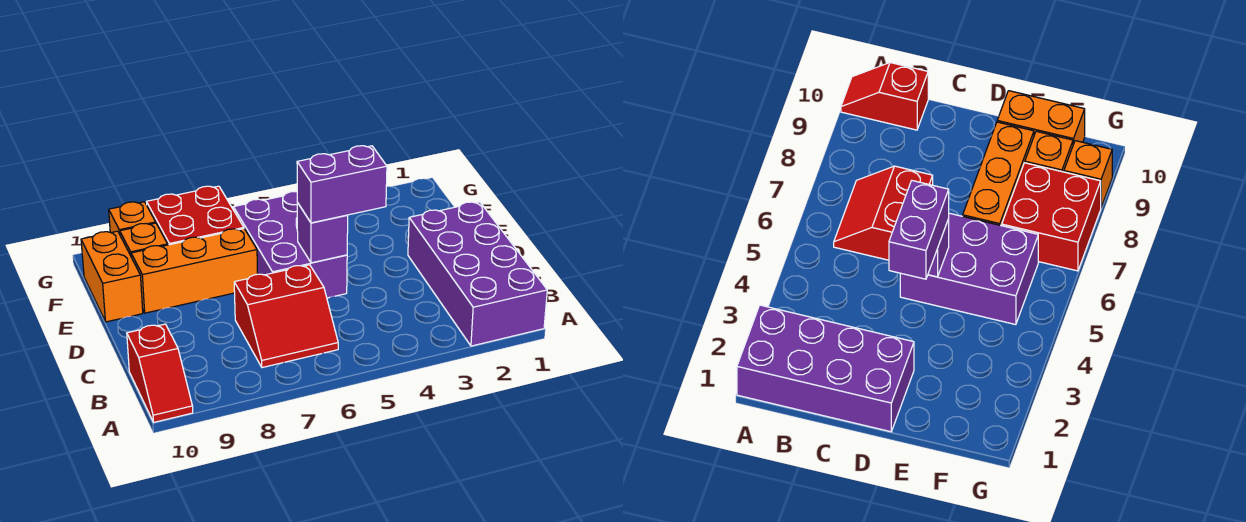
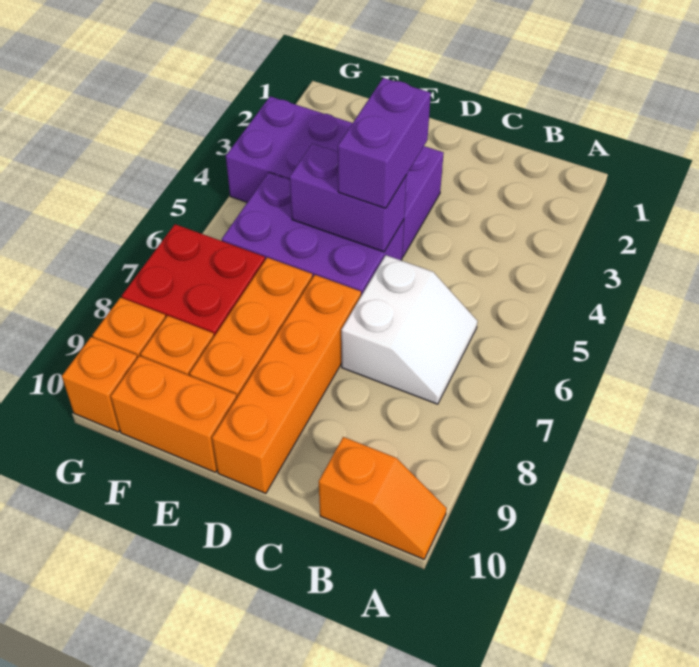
purple brick A1:D2 level 1 -> purple brick D3:G4 level 1
red slope A10:B10 level 1 top B -> orange slope A10:B10 level 1 top B
red slope B6:C7 level 1 top C -> white slope B6:C7 level 1 top C
purple brick D5 level 2 -> purple brick D5:E5 level 2
none -> orange brick D7:D10 level 1
none -> orange brick G10 level 1

